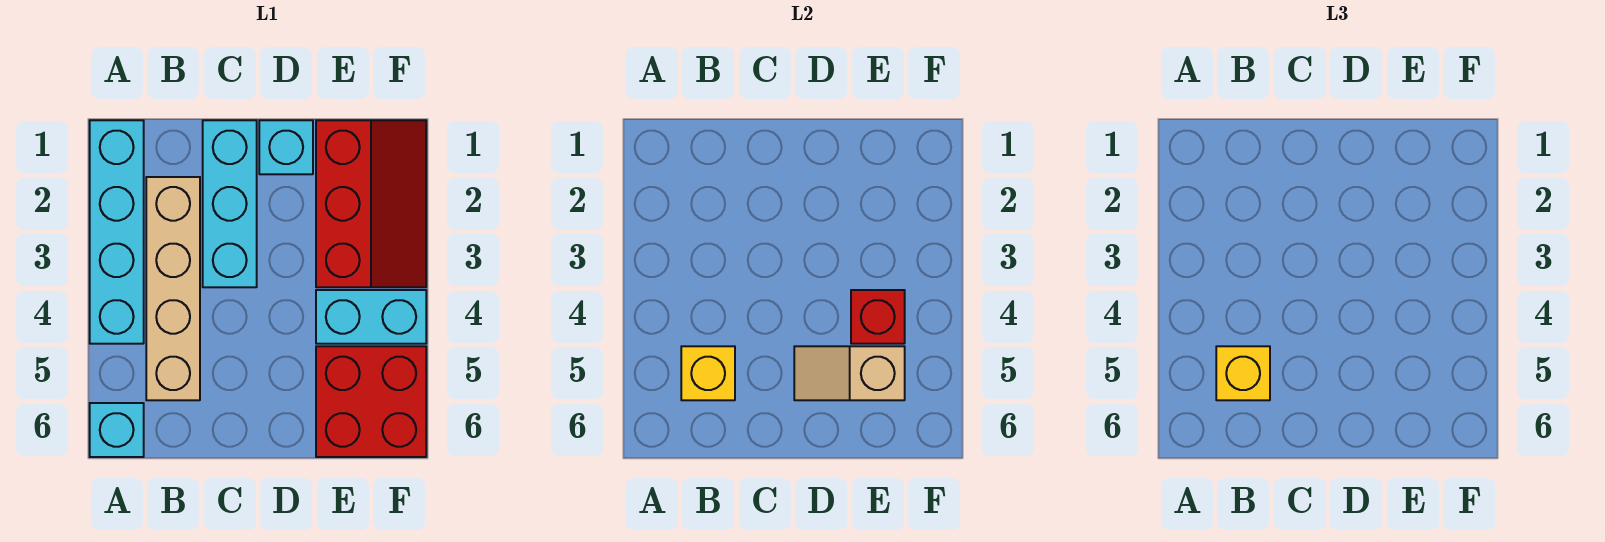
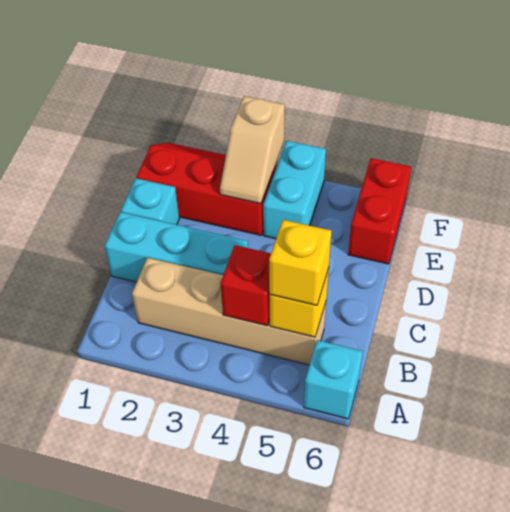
cyan brick A1:A4 level 1 -> none
tan slope D5:E5 level 2 top E -> tan slope E3:F3 level 2 top F
red brick E4 level 2 -> red brick B4 level 2
red brick E5:F6 level 1 -> red brick E6:F6 level 1

